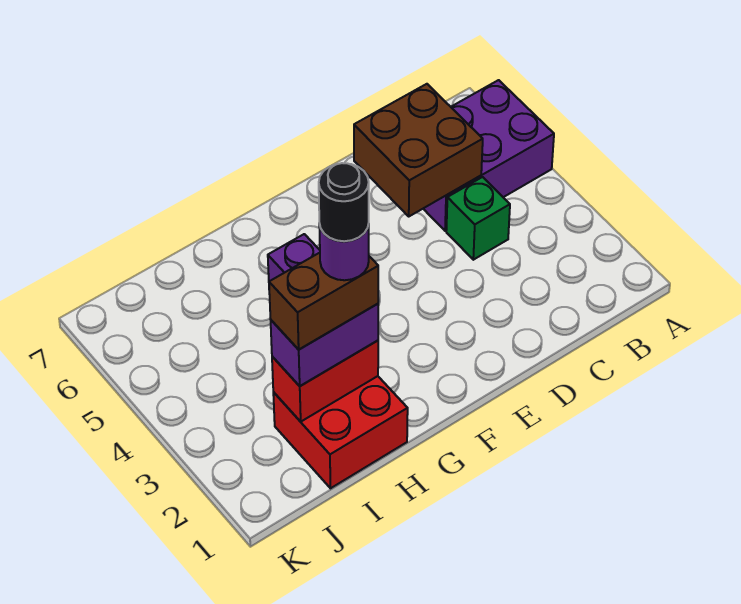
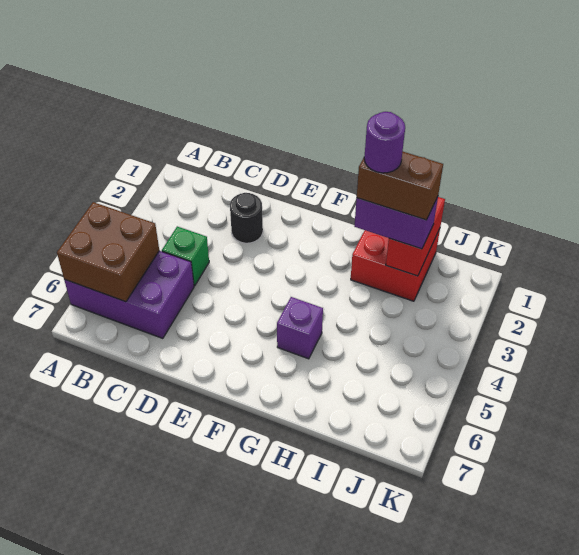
brown brick C5:D6 level 2 -> brown brick A5:B6 level 2
red brick H2:I2 level 2 -> red brick I1:I2 level 2
black round brick H2 level 6 -> black round brick D2 level 1

